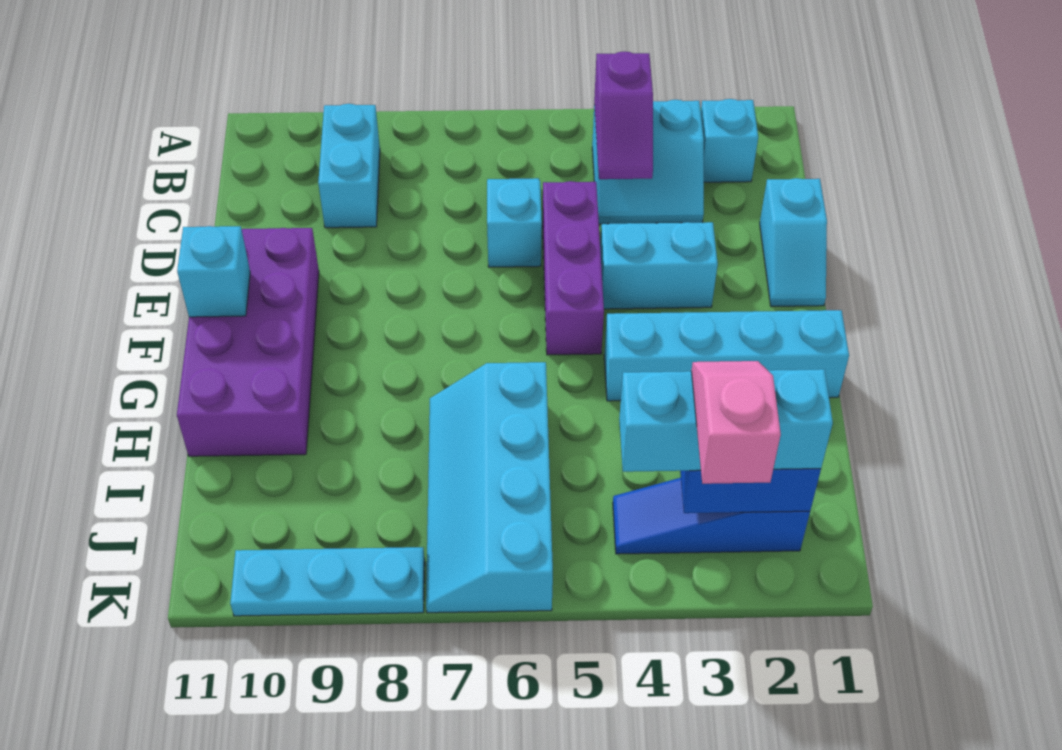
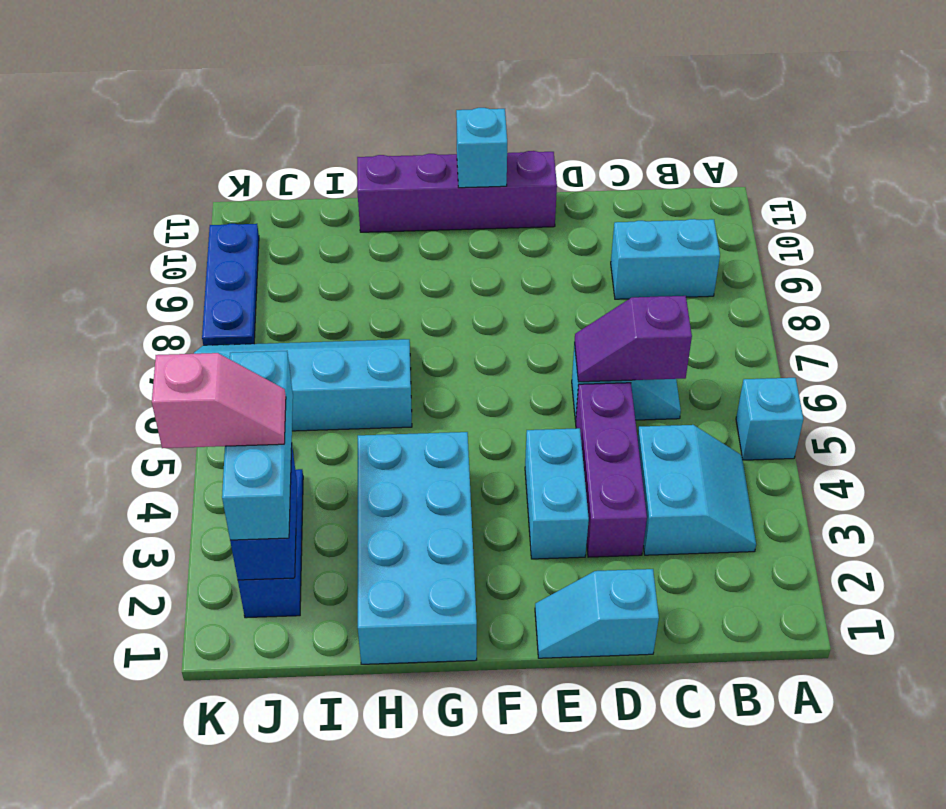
cyan brick B2 level 1 -> cyan brick A5 level 1
cyan slope B3:C4 level 1 top B -> cyan slope B3:C4 level 1 top C
purple slope B4:C4 level 2 top B -> purple slope C6:D6 level 2 top C
purple brick D5:F5 level 1 -> purple brick D3:D5 level 1
purple brick E10:H11 level 1 -> purple brick E11:H11 level 1
cyan brick G1:G4 level 1 -> cyan brick G1:H4 level 1
cyan plate K8:K10 level 1 -> blue plate K8:K10 level 1

